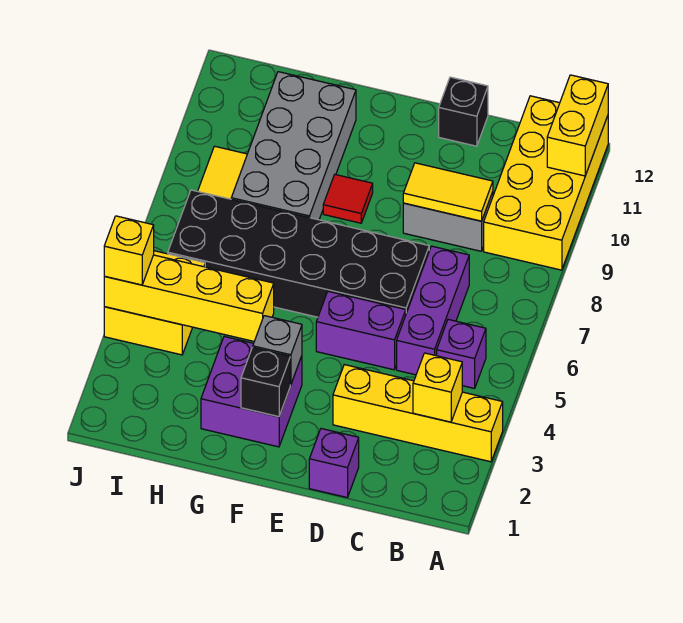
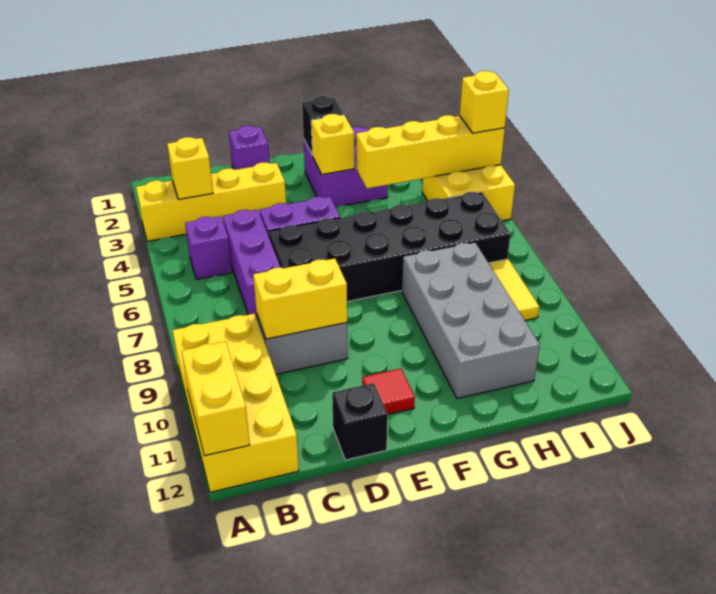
yellow tile C9:D9 level 2 -> yellow brick C9:D9 level 2
grey brick F3 level 2 -> yellow brick F3 level 2
red tile F9 level 1 -> red tile E11 level 1

